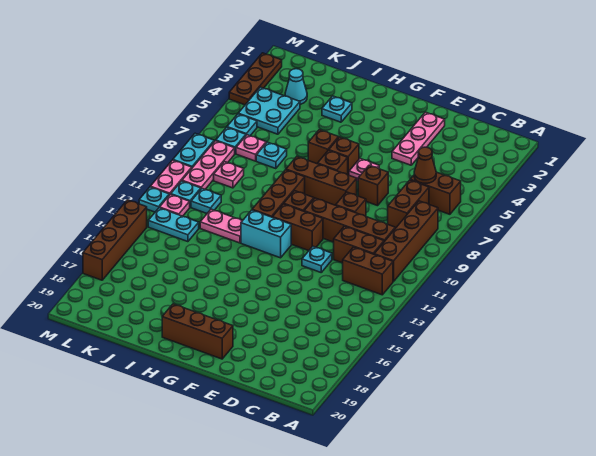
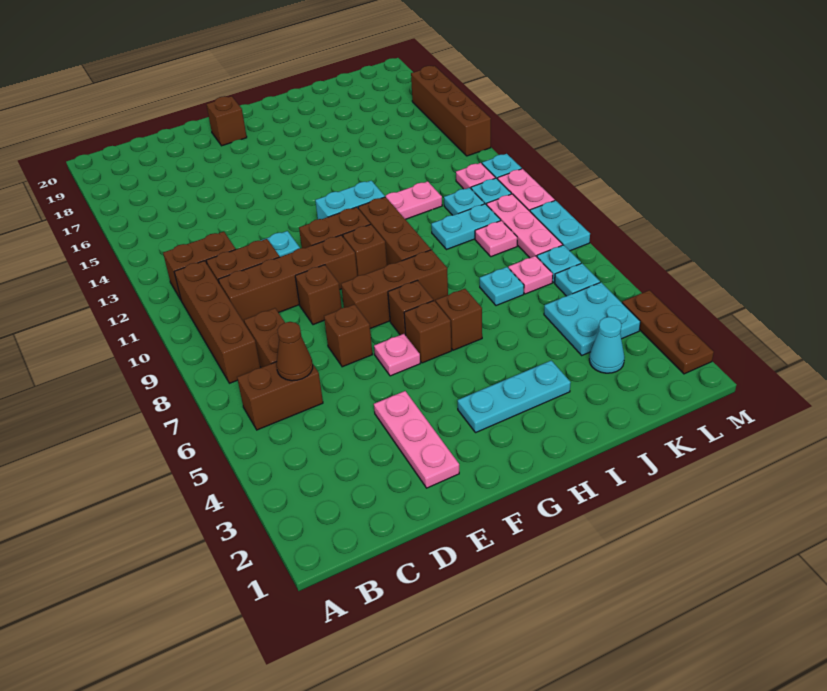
brown brick F19:H19 level 1 -> brown brick F19 level 1
cyan plate I3 level 1 -> cyan plate G3:I3 level 1
cyan plate K13:L13 level 1 -> cyan plate J10:K10 level 1

